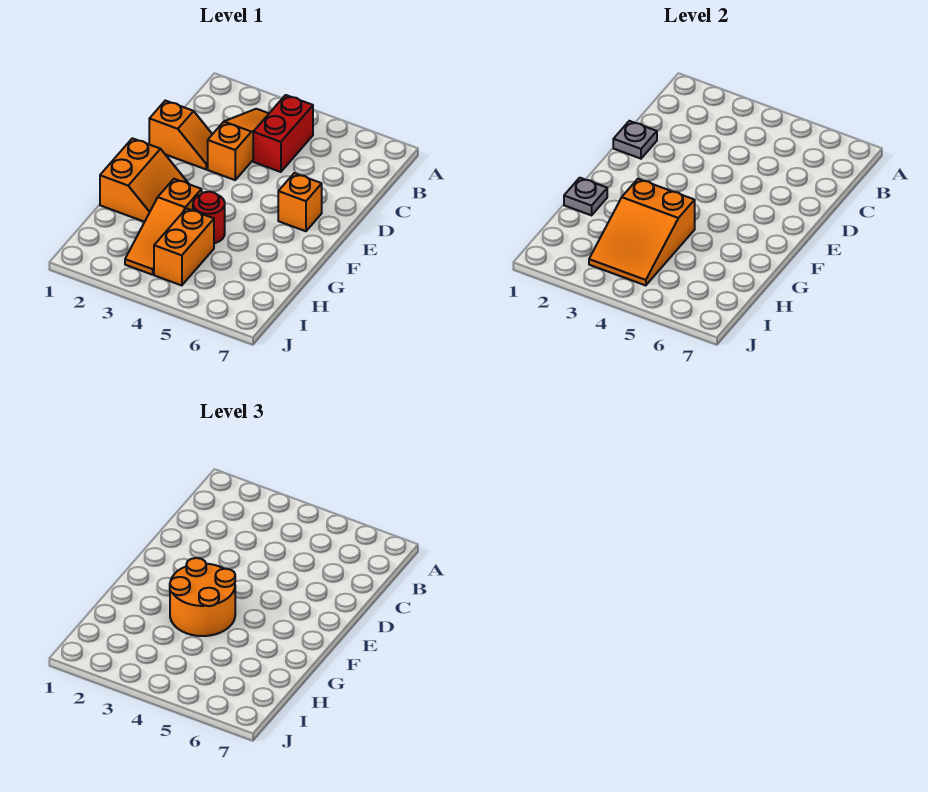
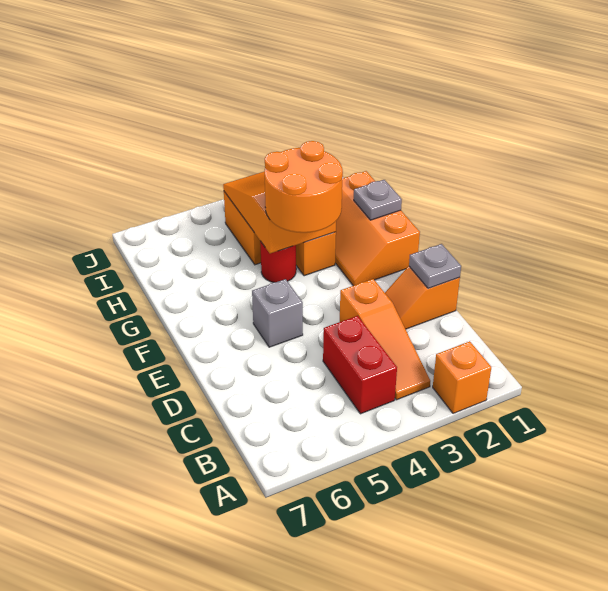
none -> grey brick E5 level 1
orange brick E6 level 1 -> orange brick A2 level 1
orange slope F1:G2 level 1 top 1 -> orange slope F1:H2 level 1 top 1

